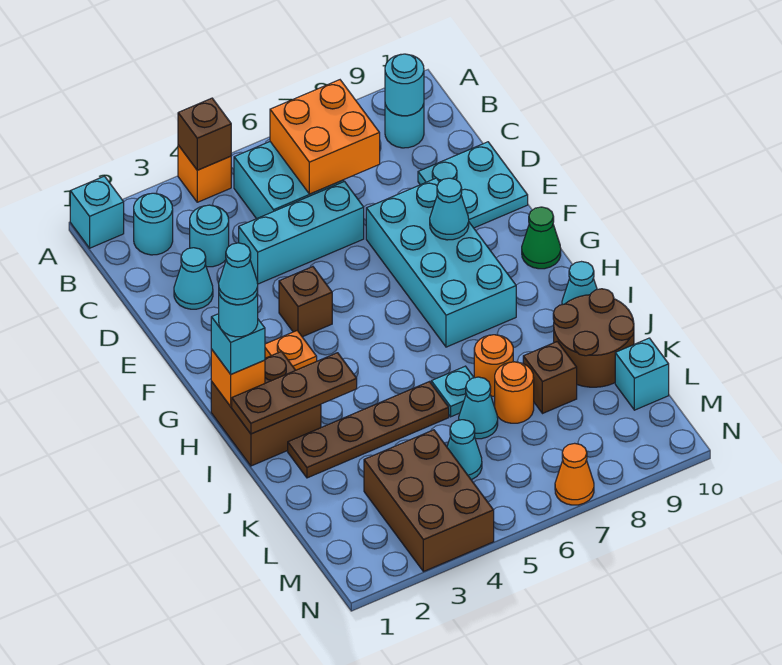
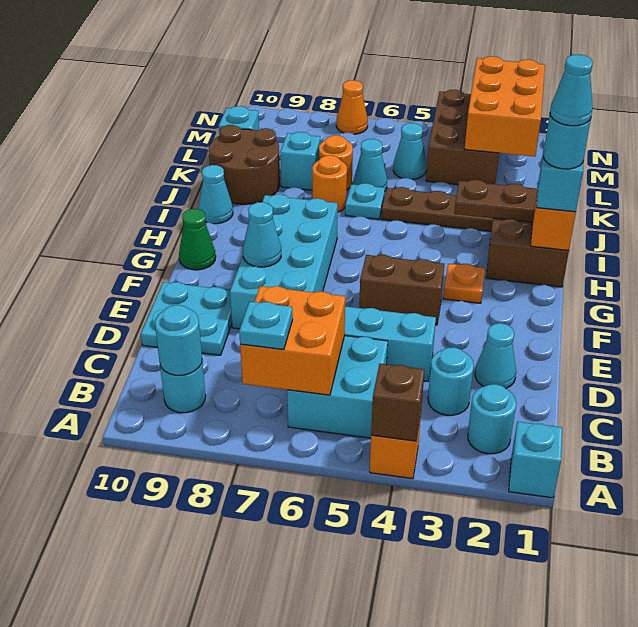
none -> cyan plate B7 level 3
brown brick F4 level 1 -> brown brick F4:F5 level 1
brown brick K8 level 1 -> cyan brick K8 level 1
none -> orange brick L2:N3 level 2

